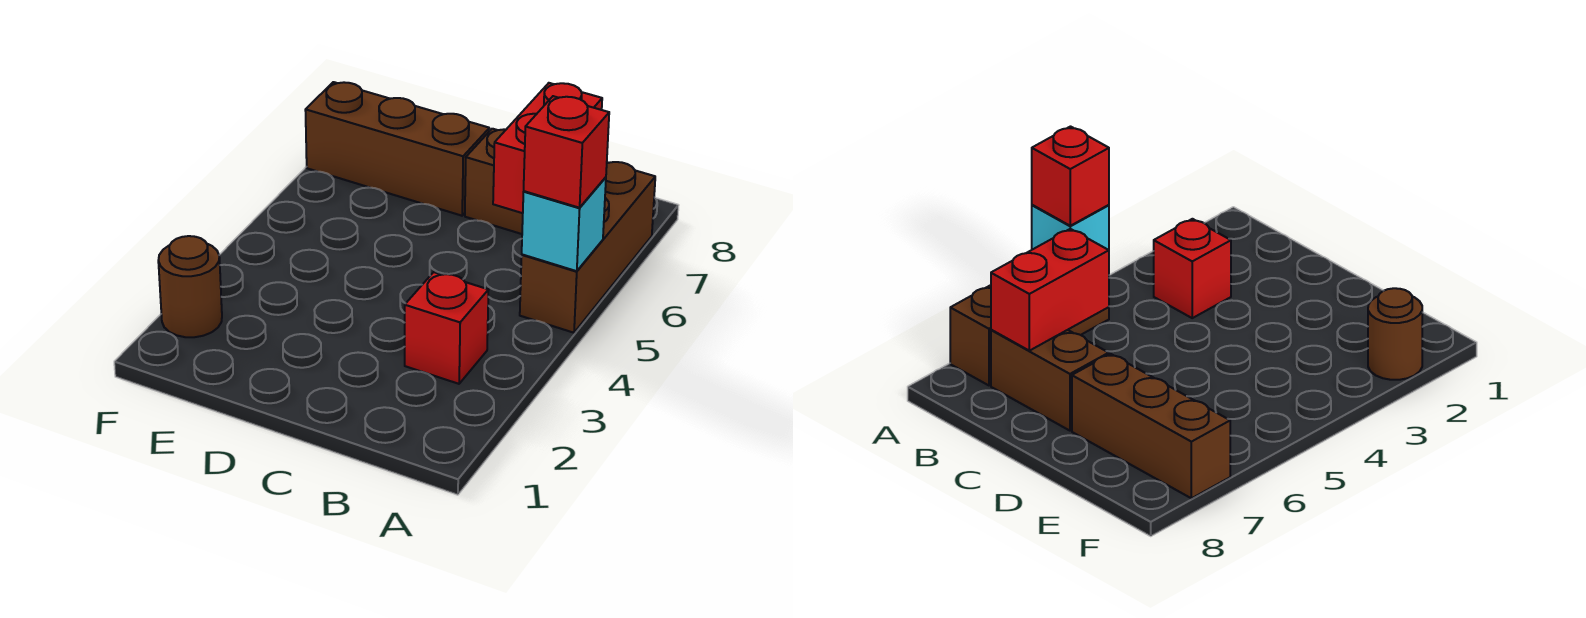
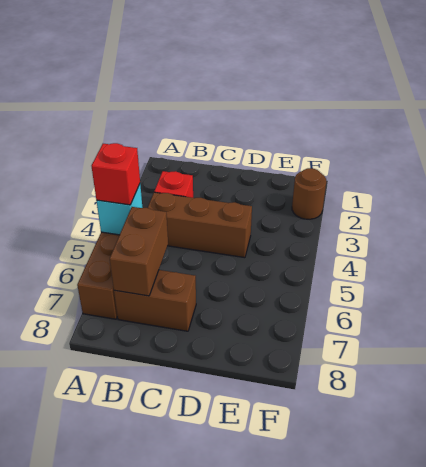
red brick B6:B7 level 2 -> brown brick B6:B7 level 2
brown brick D7:F7 level 1 -> brown brick B4:D4 level 1

